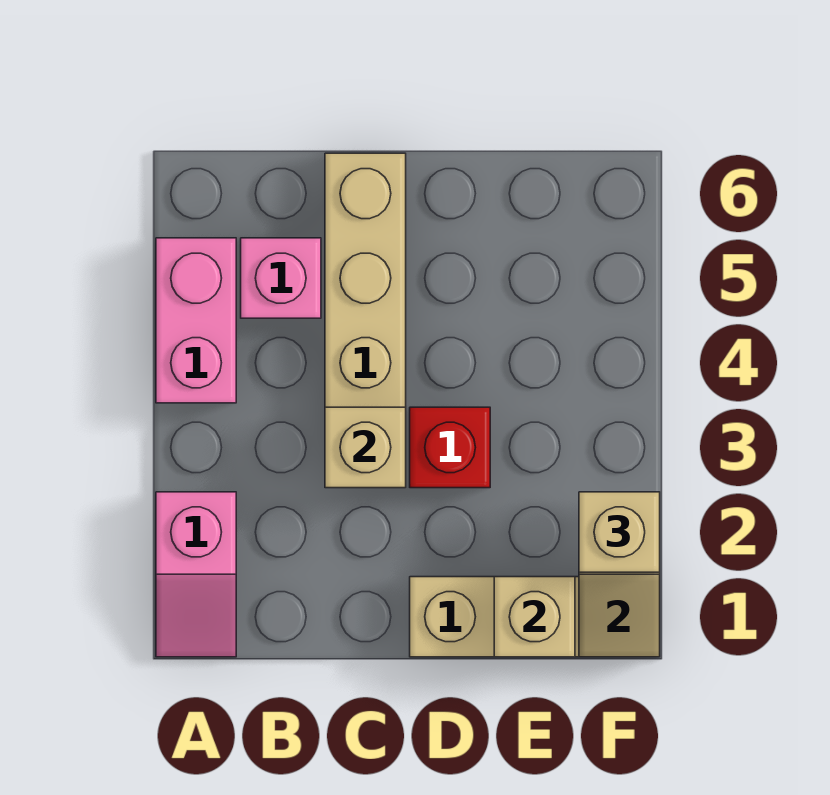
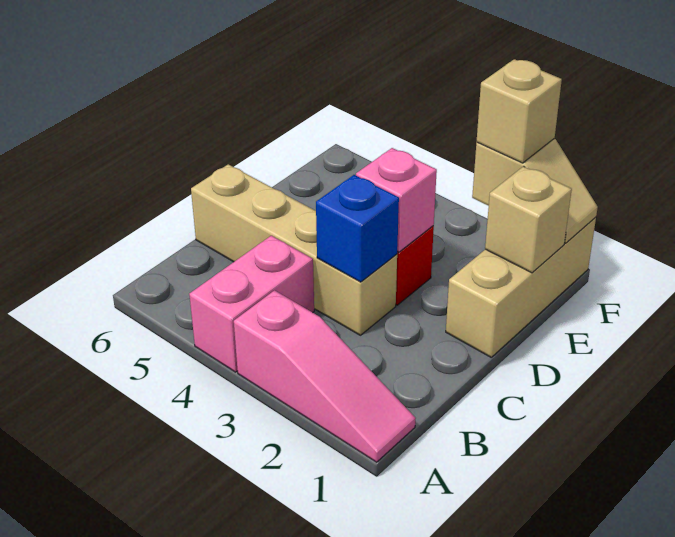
pink slope A1:A2 level 1 top 2 -> pink slope A1:A3 level 1 top 3
pink brick A4:A5 level 1 -> pink brick A4:B4 level 1
pink brick B5 level 1 -> pink brick D3 level 2
tan brick C3 level 2 -> blue brick C3 level 2

